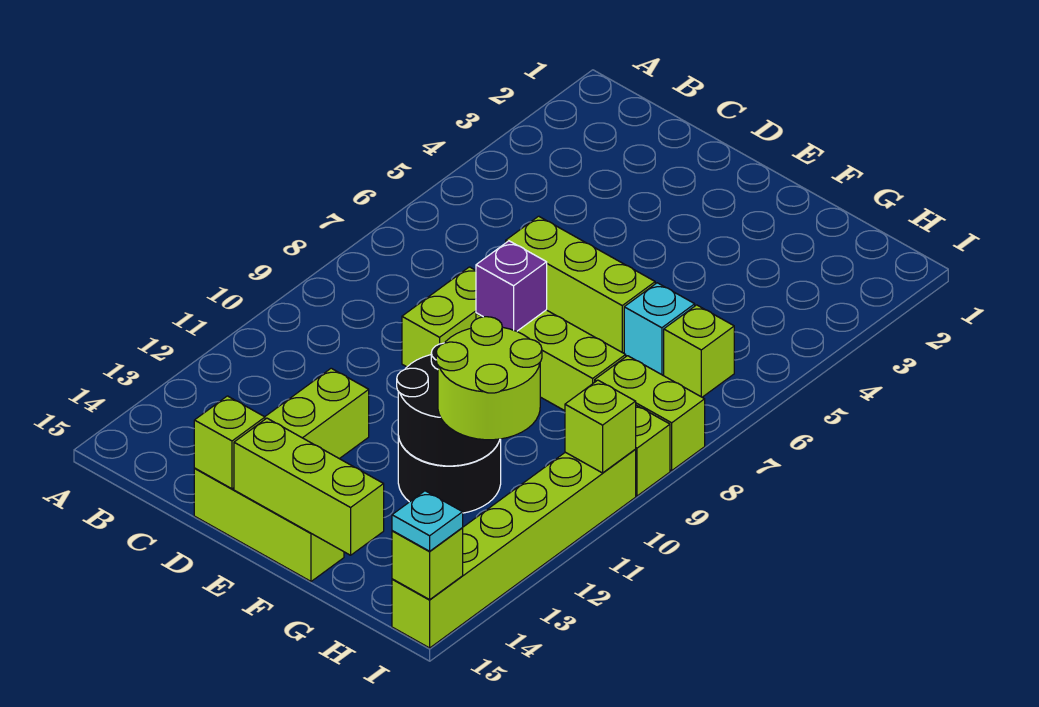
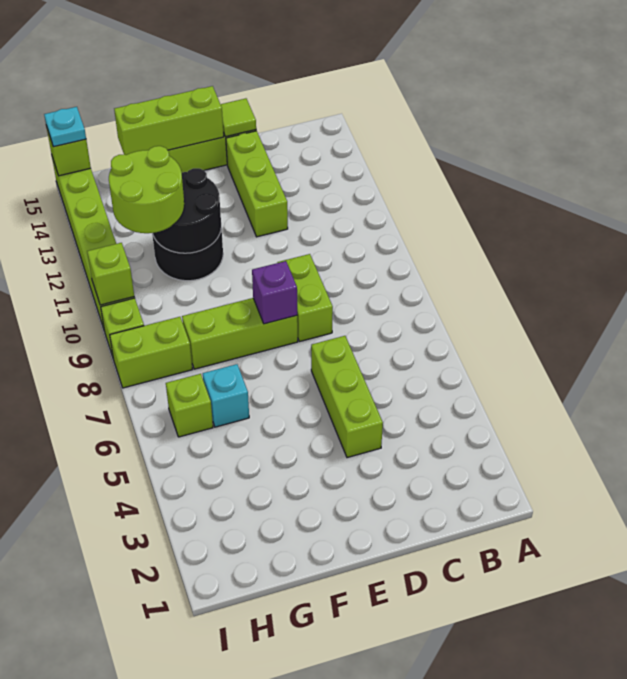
lime brick D6:F6 level 1 -> lime brick D4:D6 level 1
lime brick D15 level 2 -> lime tile D15 level 2

